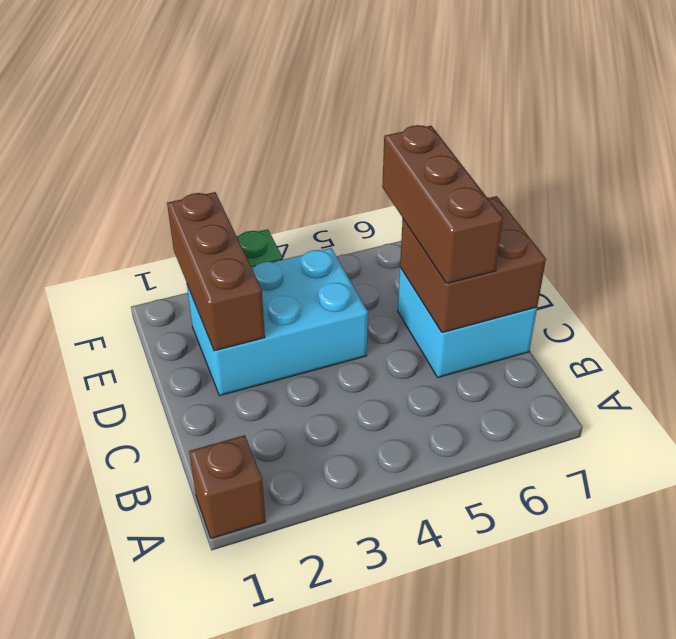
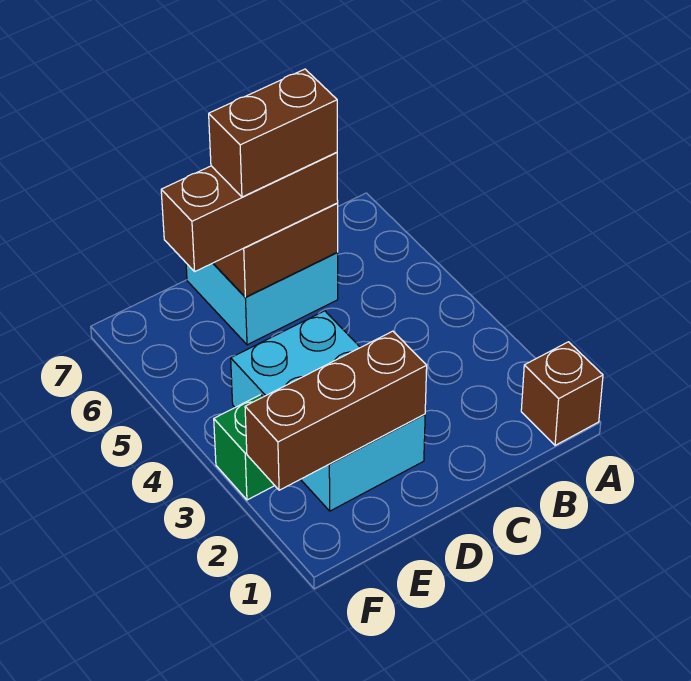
none -> brown brick C6:D6 level 4

